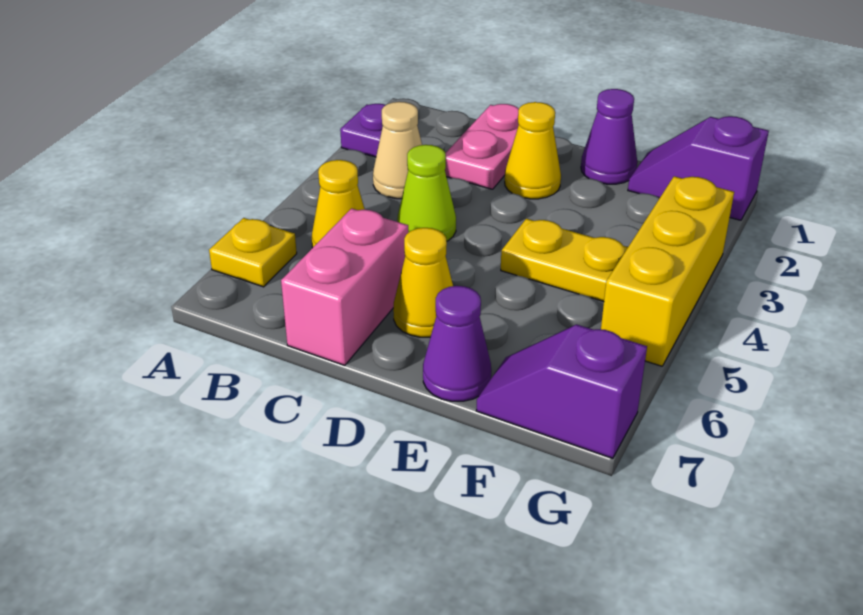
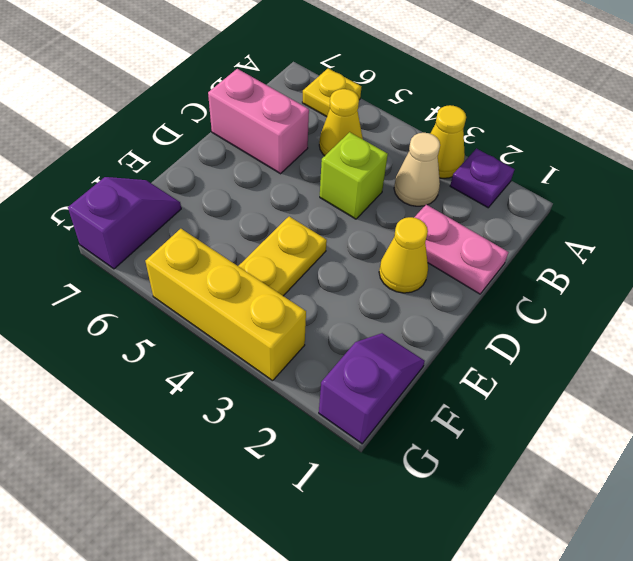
lime cone C4 level 1 -> lime brick C4 level 1
yellow cone D6 level 1 -> yellow cone A3 level 1
purple cone E1 level 1 -> none
purple cone E7 level 1 -> none

